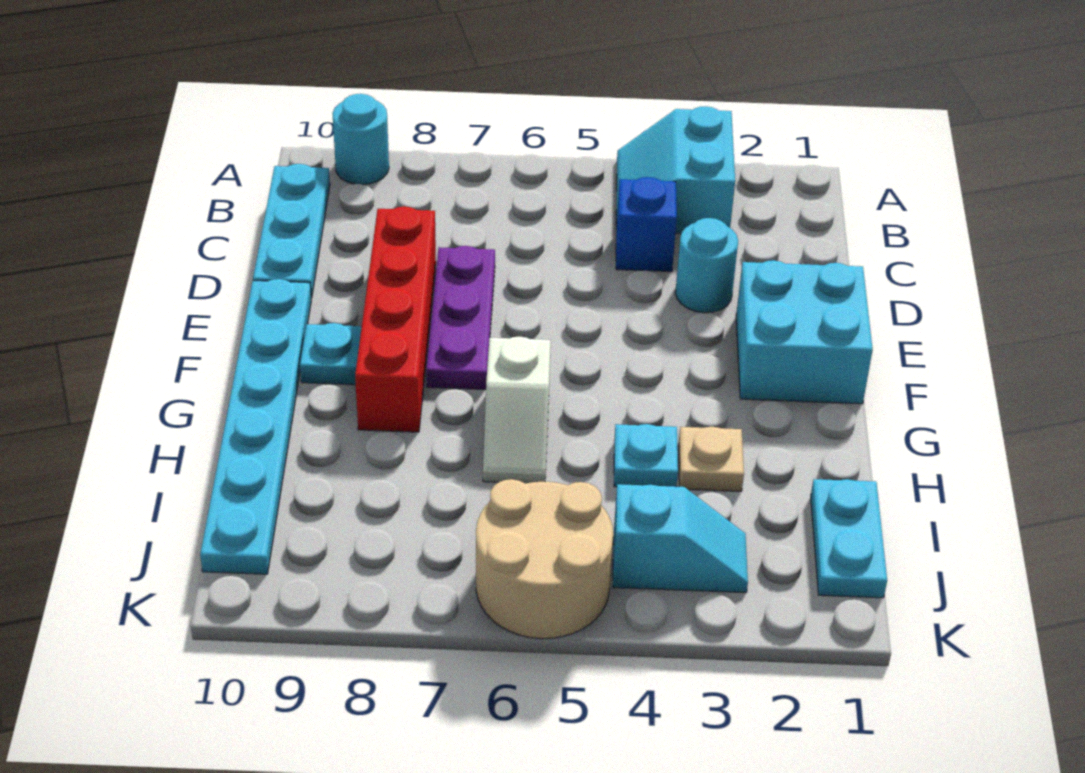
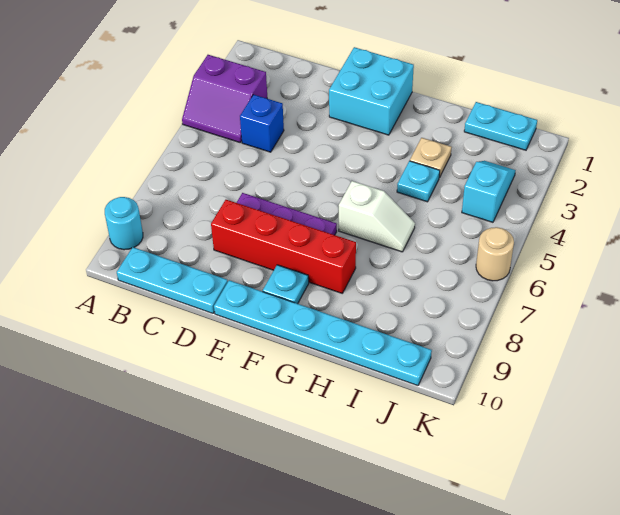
cyan slope A3:B4 level 1 top 3 -> purple slope A3:B4 level 1 top 3
cyan round brick D3 level 1 -> none
tan round brick J5:K6 level 1 -> tan round brick K6 level 1

